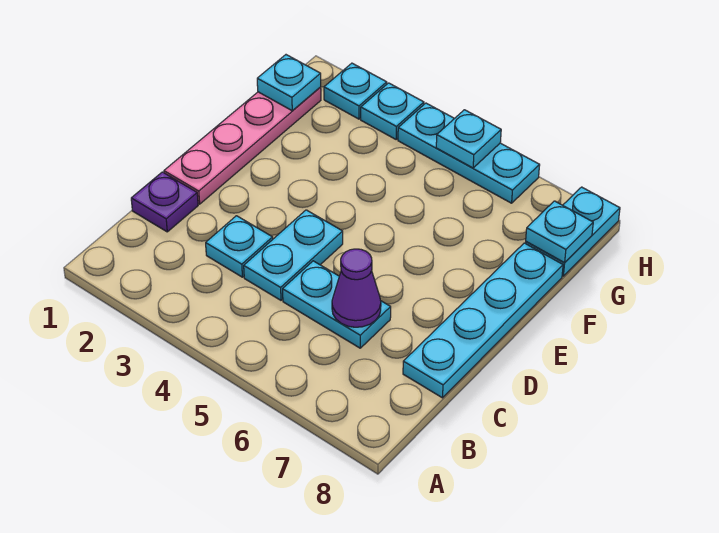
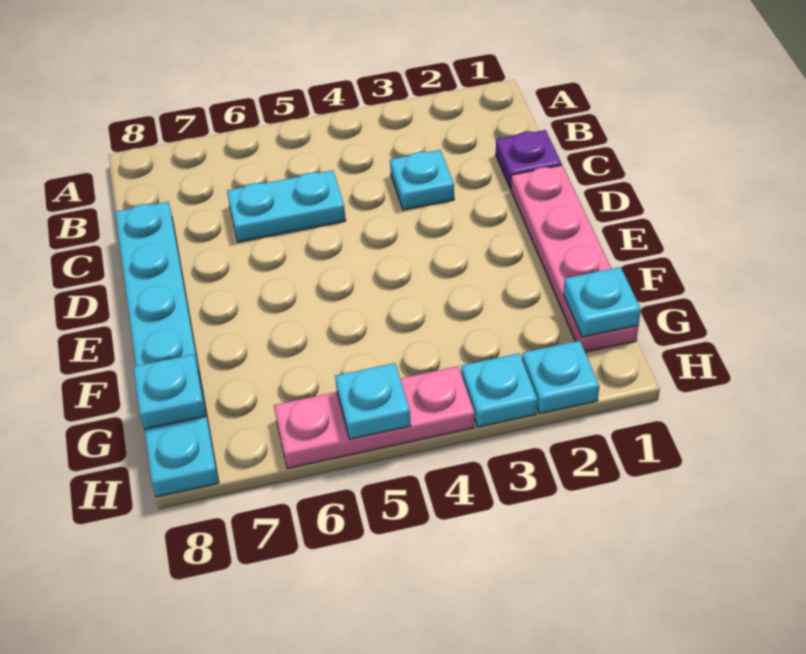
cyan plate C4:D4 level 1 -> none
purple cone C6 level 2 -> none
cyan plate H4:H6 level 1 -> pink plate H4:H6 level 1

